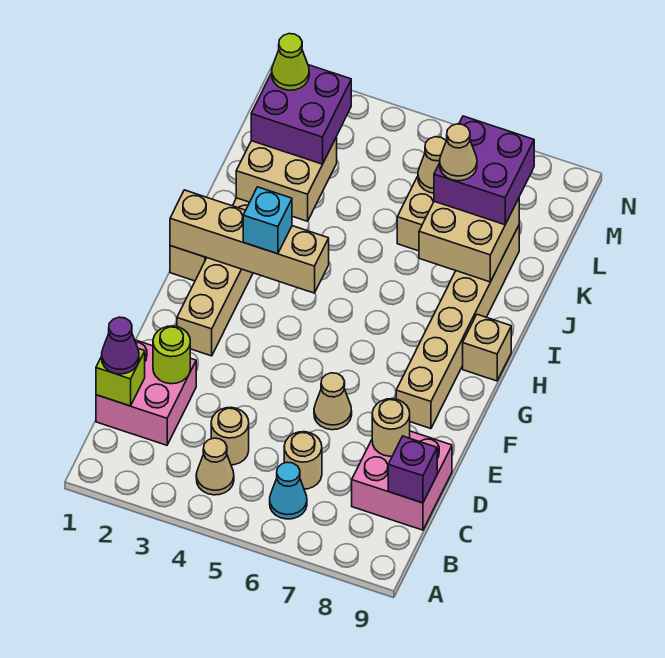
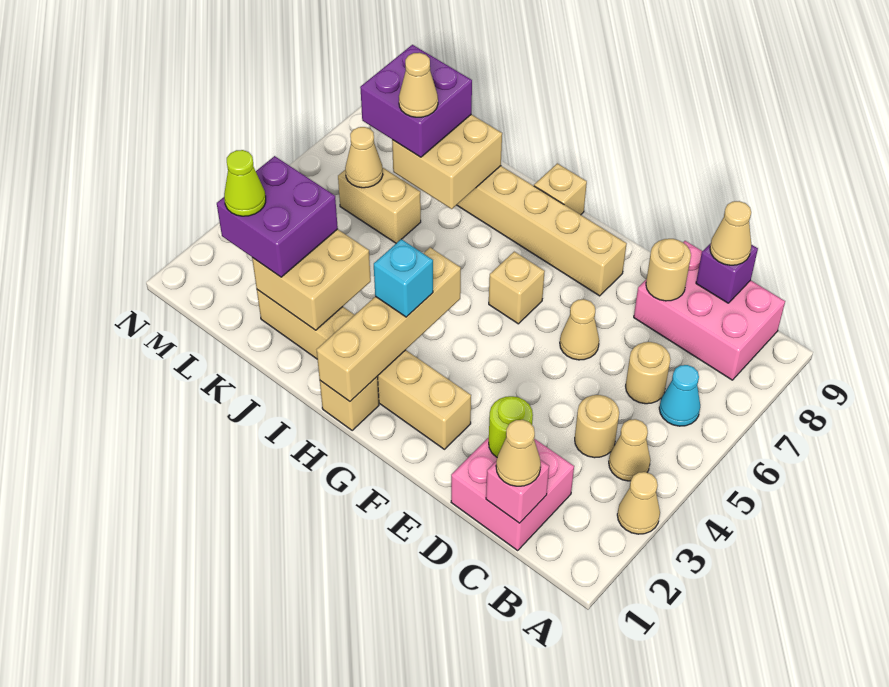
none -> tan cone A3 level 1
lime brick C1 level 2 -> pink brick C1 level 2
purple cone C1 level 3 -> tan cone C1 level 3
pink brick C8:D9 level 1 -> pink brick B8:D9 level 1
none -> tan cone C9 level 3
none -> tan brick G6 level 1

